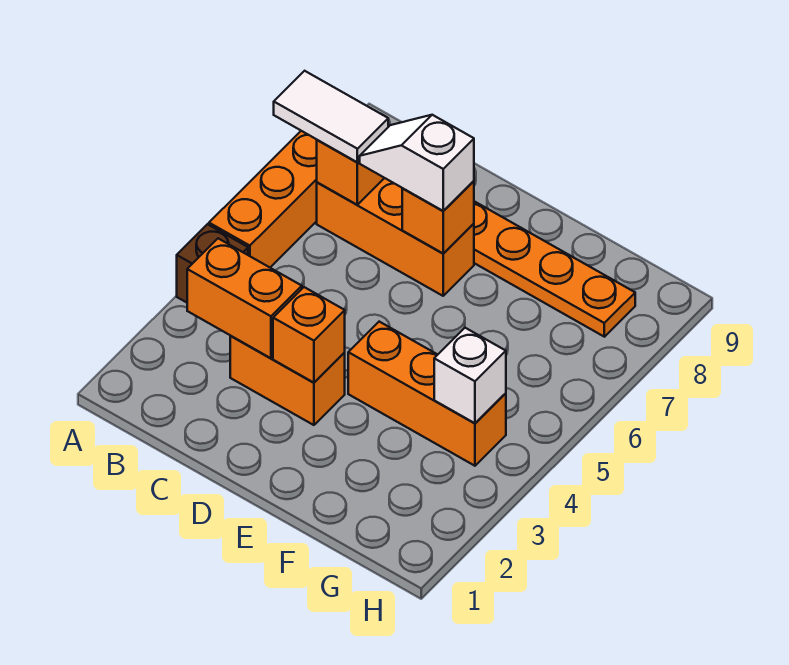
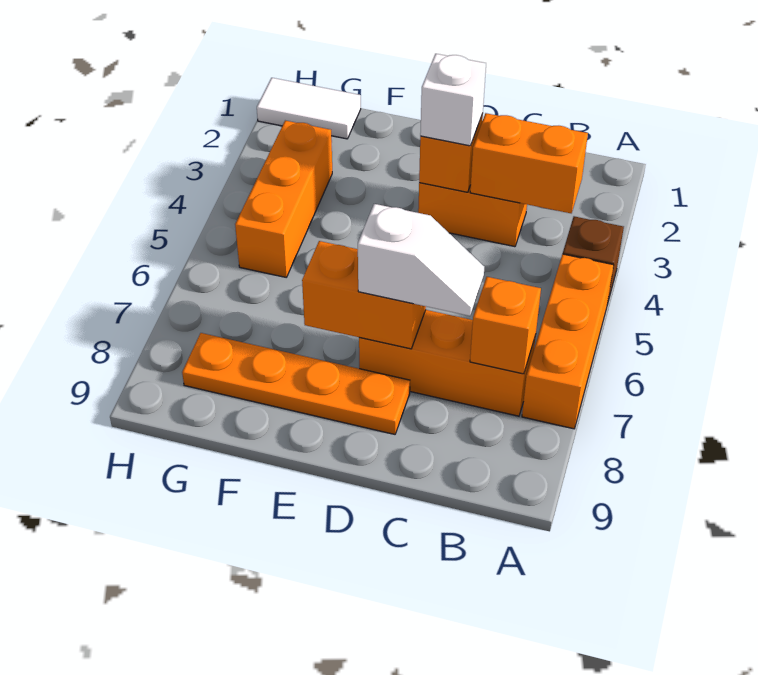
white tile A7:B7 level 3 -> white tile G1:H1 level 1
orange brick D7 level 2 -> orange brick D7:E7 level 2
orange brick E4:G4 level 1 -> orange brick G3:G5 level 1
white brick G4 level 2 -> white brick D3 level 3

